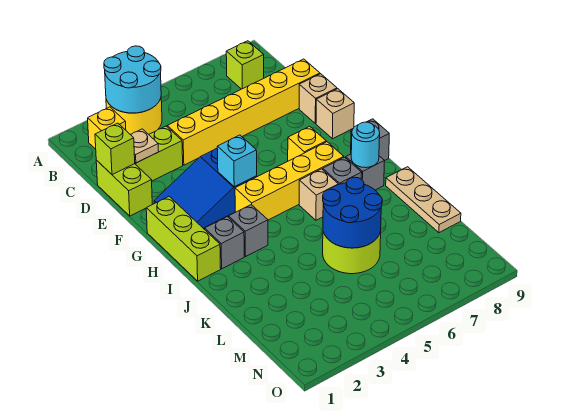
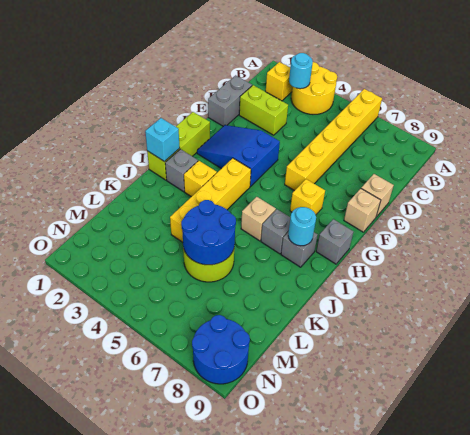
cyan round brick A3:B4 level 2 -> cyan round brick B3 level 2
lime brick B8 level 1 -> none
lime brick D1:E1 level 1 -> grey brick D1:E1 level 1
lime brick D1 level 2 -> none
tan plate D2 level 2 -> none
yellow brick D4:D9 level 1 -> yellow brick A6:F6 level 1
cyan brick G4 level 2 -> cyan brick I1 level 2
yellow brick H4:H7 level 1 -> yellow brick H4:K4 level 1
grey brick I3 level 1 -> yellow brick I3 level 1
tan plate J9:L9 level 1 -> none
none -> blue round brick N8:O9 level 1

